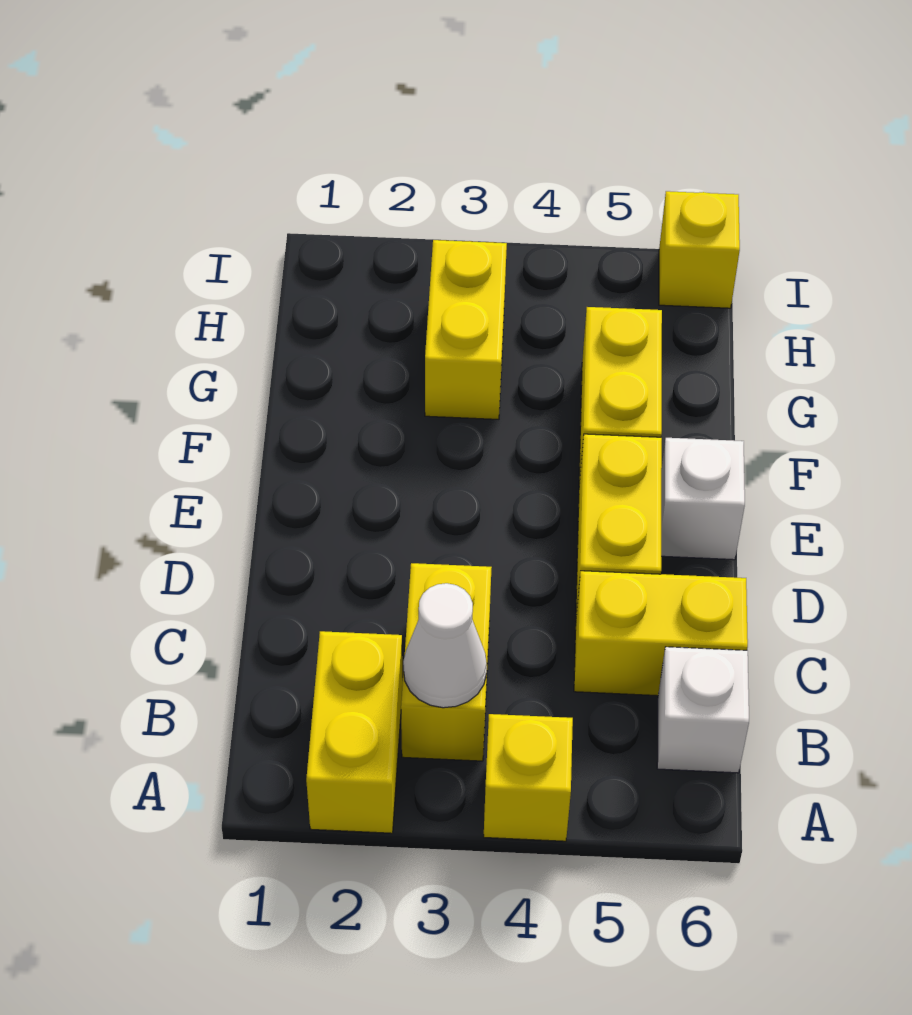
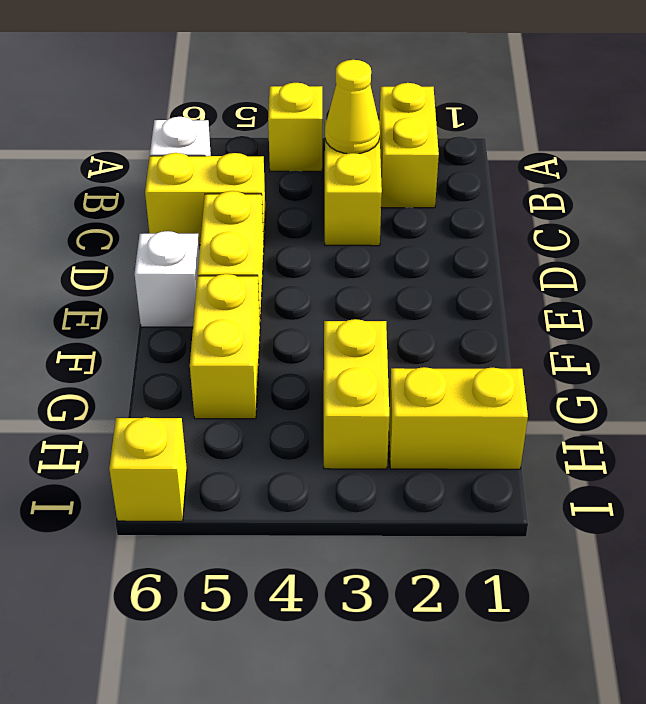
white cone B3 level 2 -> yellow cone B3 level 2
none -> yellow brick H1:H2 level 1

